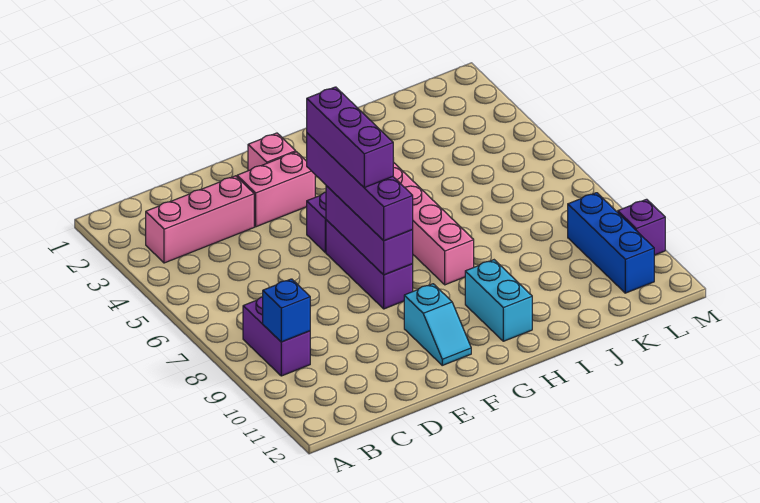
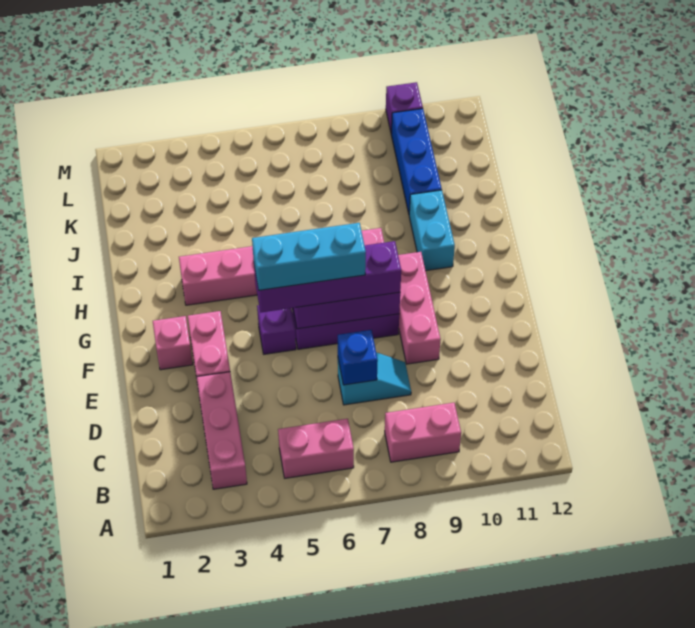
none -> pink brick B5:B6 level 1
purple brick B8:B9 level 1 -> pink brick B8:B9 level 1
blue brick B9 level 2 -> blue brick D7 level 2
none -> pink brick E9:G9 level 1
purple brick F5:F7 level 4 -> cyan brick F5:F7 level 4
cyan slope F10:F11 level 1 top 10 -> cyan slope D7:D8 level 1 top 7
cyan brick H10:H11 level 1 -> cyan brick H10:I10 level 1
blue brick L9:L11 level 1 -> blue brick J10:L10 level 1

